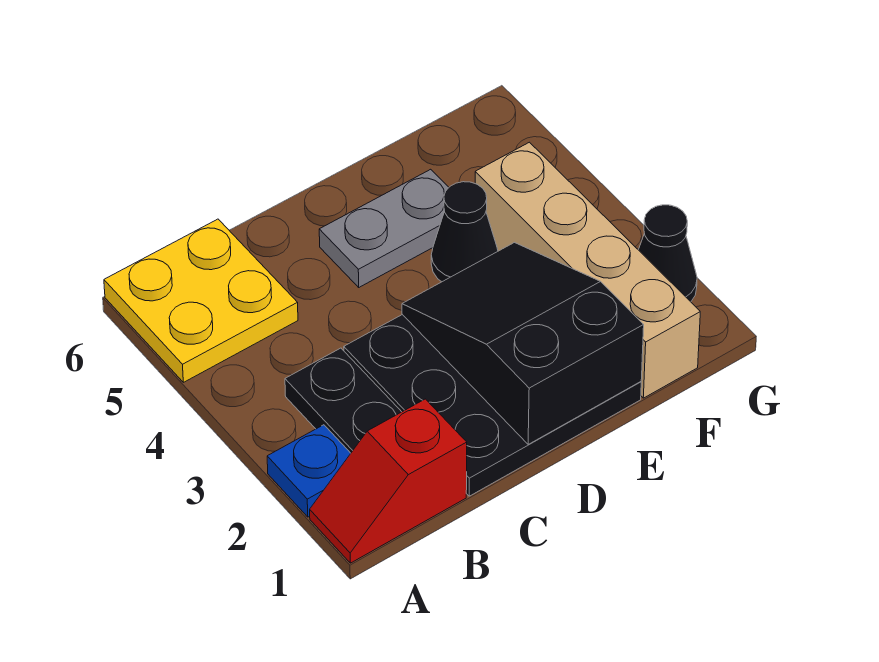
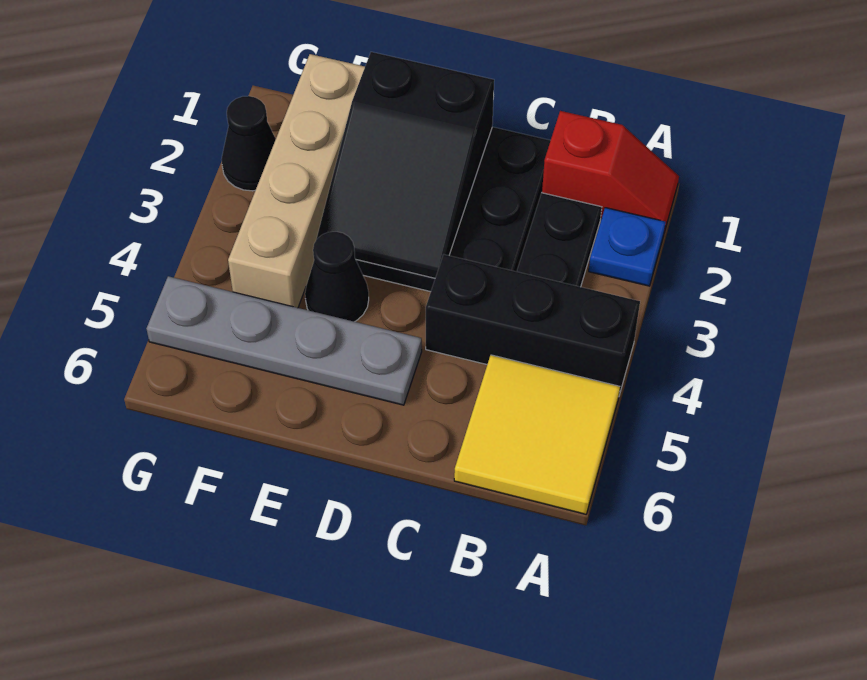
none -> black brick A4:C4 level 1
yellow plate A5:B6 level 1 -> yellow tile A5:B6 level 1
grey plate D5:E5 level 1 -> grey plate D5:G5 level 1

